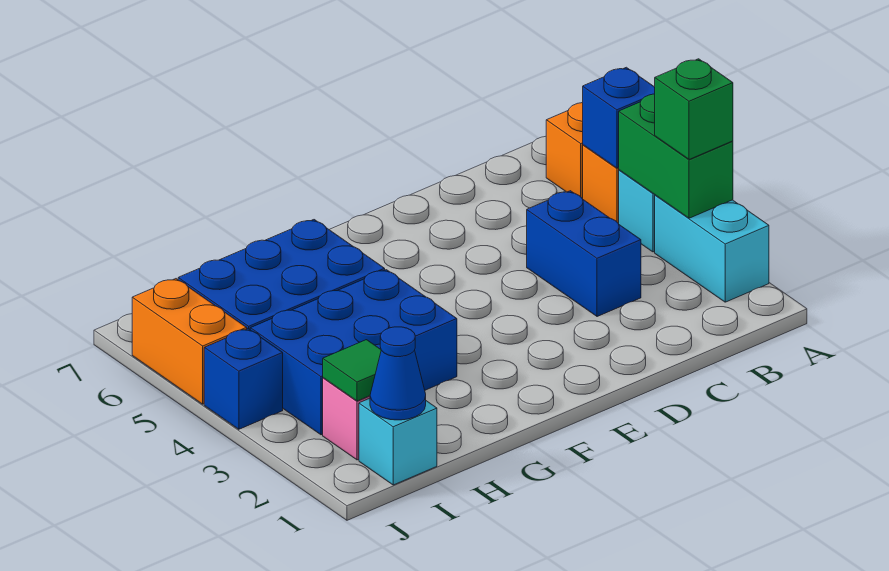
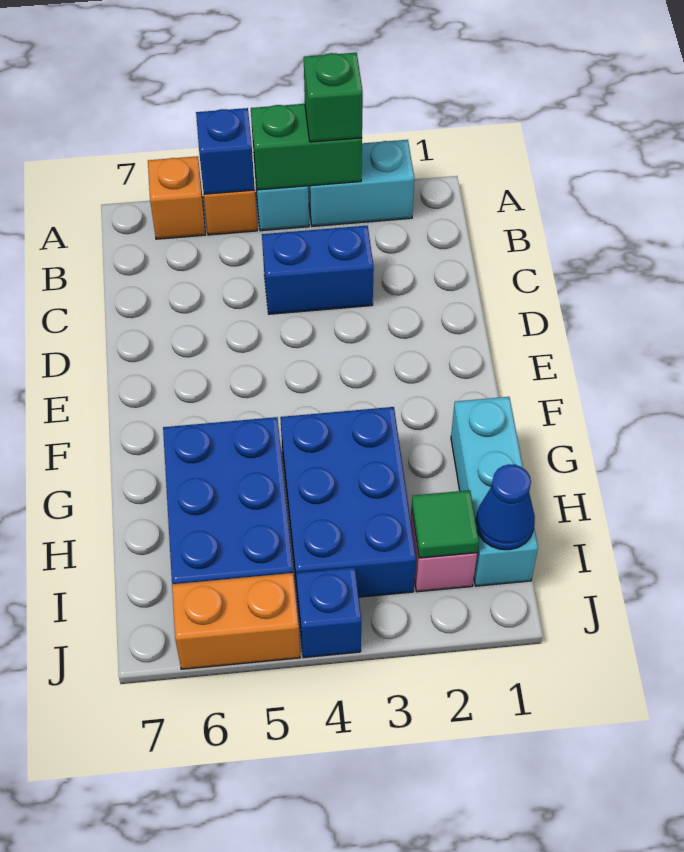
cyan brick I1 level 1 -> cyan brick G1:I1 level 1

